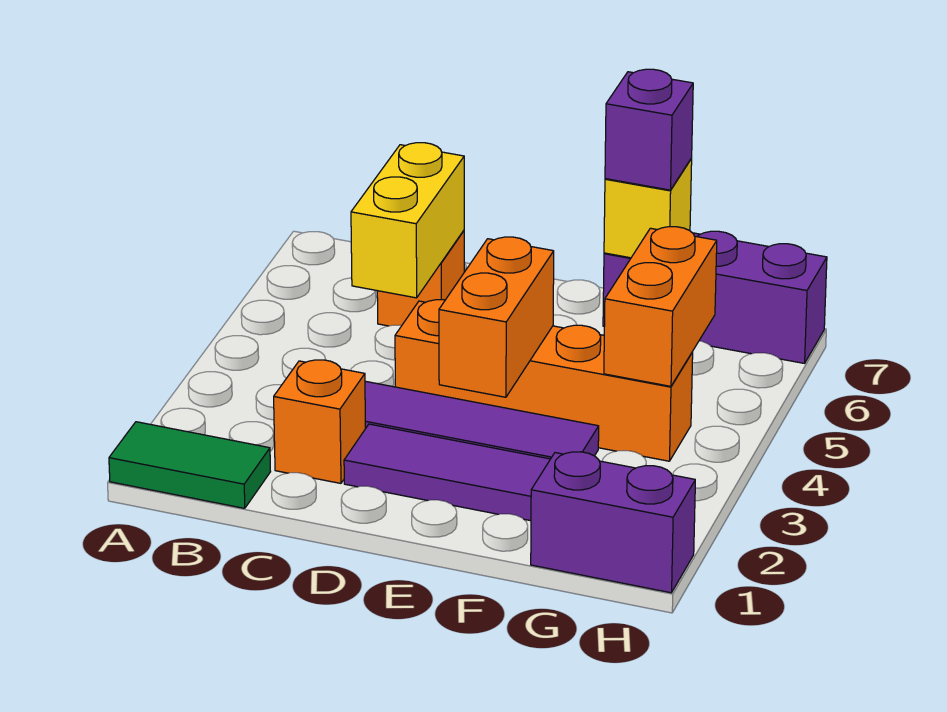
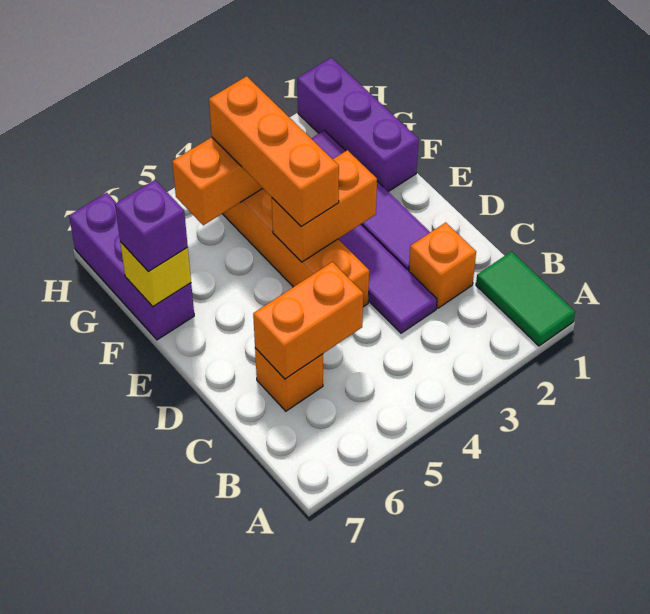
yellow brick C5:C6 level 2 -> orange brick C5:C6 level 2
none -> orange brick E4:G4 level 3
purple brick G1:H1 level 1 -> purple brick F1:H1 level 1

